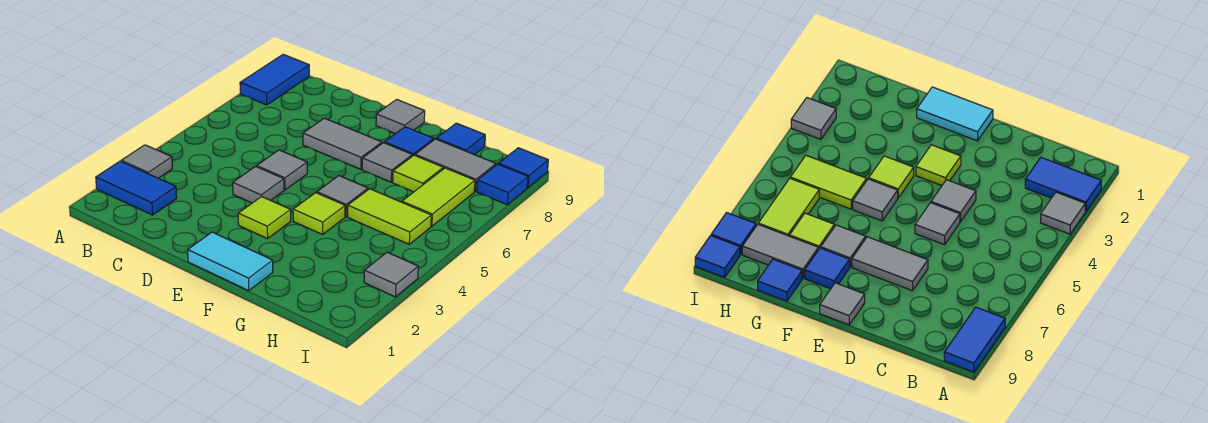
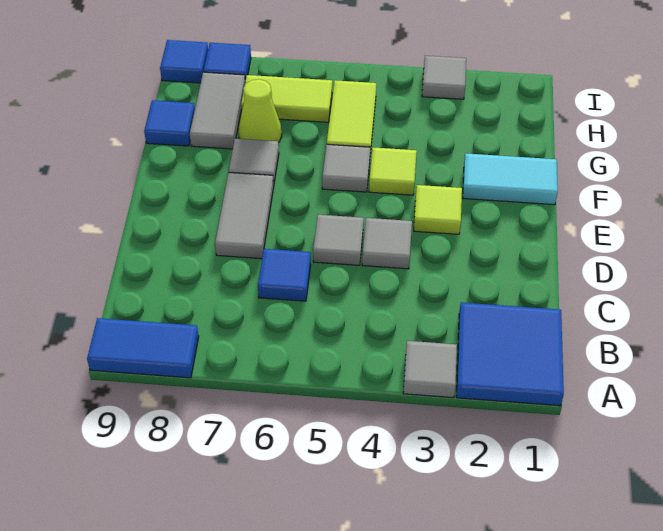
blue tile A2:B2 level 1 -> blue tile A1:B2 level 1
cyan tile E1:F1 level 1 -> cyan tile F1:F2 level 1
grey tile E9 level 1 -> none
blue tile F8 level 1 -> blue tile C6 level 1
lime tile G7 level 1 -> lime cone G7 level 1

